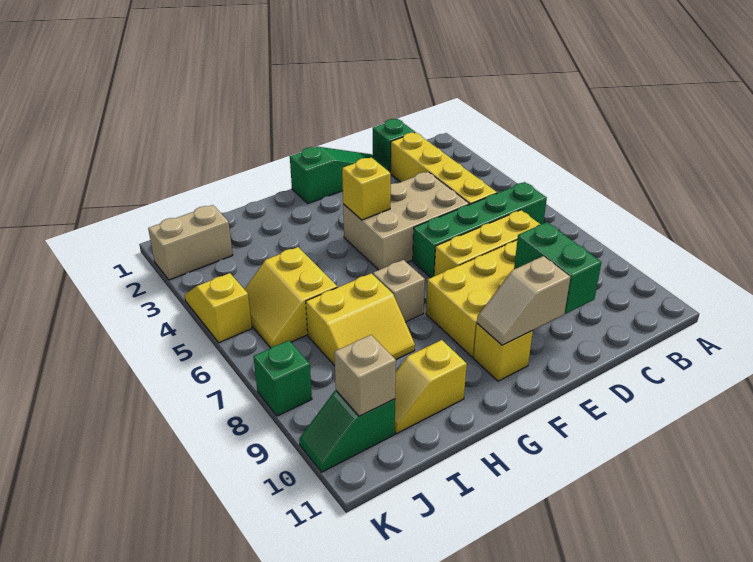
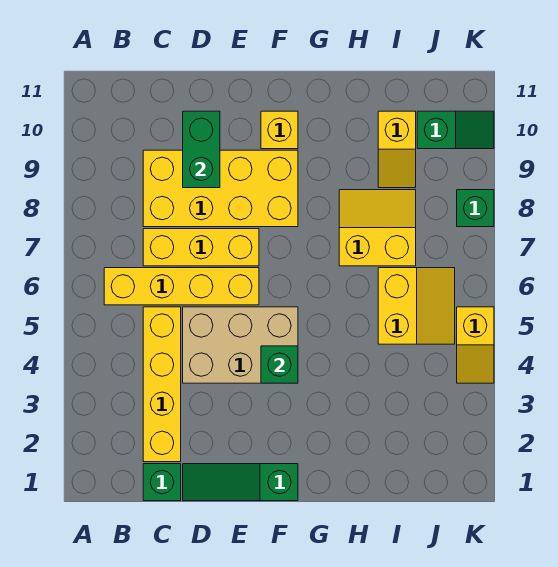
green brick B6:E6 level 1 -> yellow brick B6:E6 level 1
tan slope E10:F10 level 2 top E -> none
yellow brick F4 level 2 -> green brick F4 level 2
tan brick G7 level 1 -> none
yellow slope H10:I10 level 1 top H -> yellow slope I9:I10 level 1 top 10
tan brick J2:K2 level 1 -> none
tan brick J10 level 2 -> none

